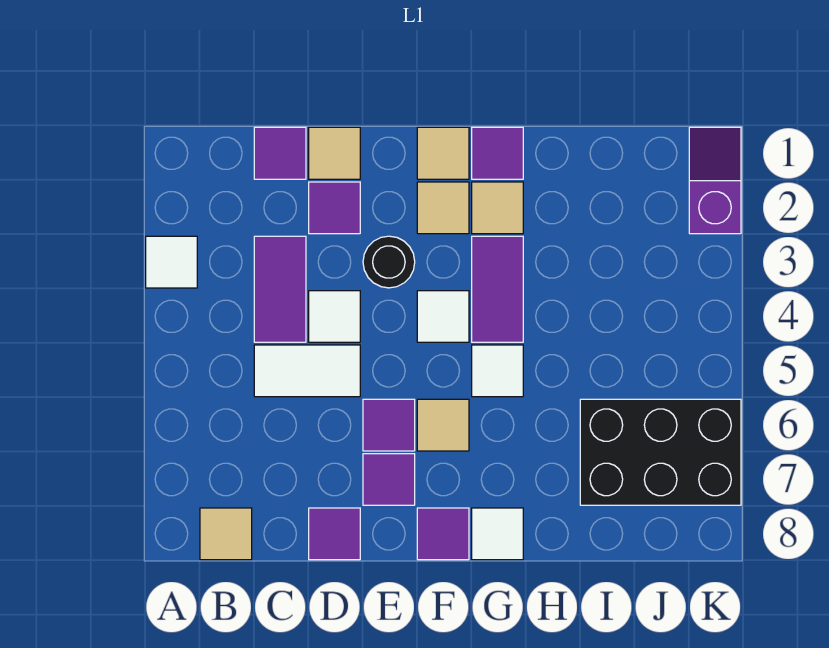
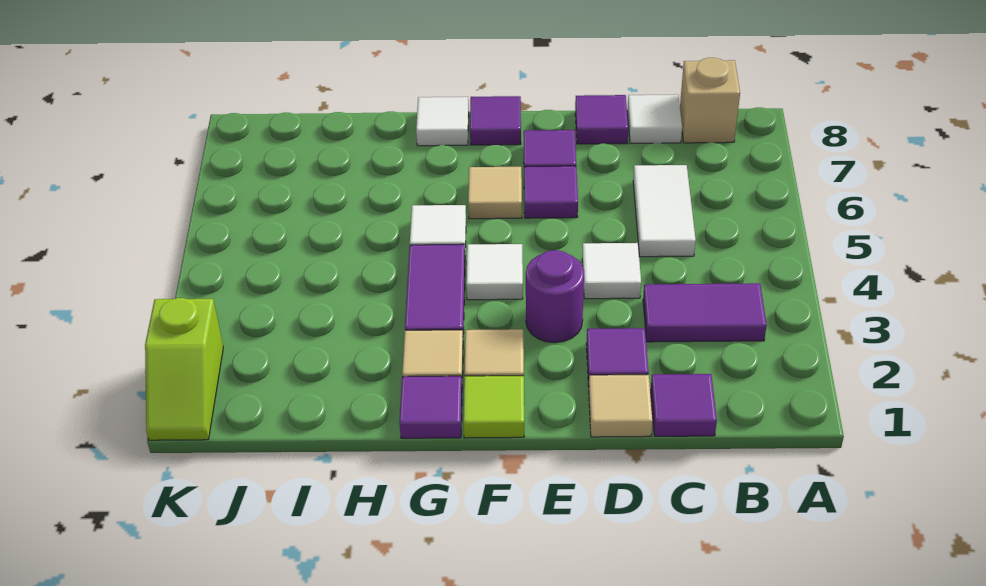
white tile A3 level 1 -> white tile C8 level 1
tan tile B8 level 1 -> tan brick B8 level 1
purple tile C3:C4 level 1 -> purple tile B3:C3 level 1
white tile C5:D5 level 1 -> white tile C5:C6 level 1
black round brick E3 level 1 -> purple round brick E3 level 1
tan tile F1 level 1 -> lime tile F1 level 1
black brick I6:K7 level 1 -> none
purple slope K1:K2 level 1 top 2 -> lime slope K1:K2 level 1 top 2

